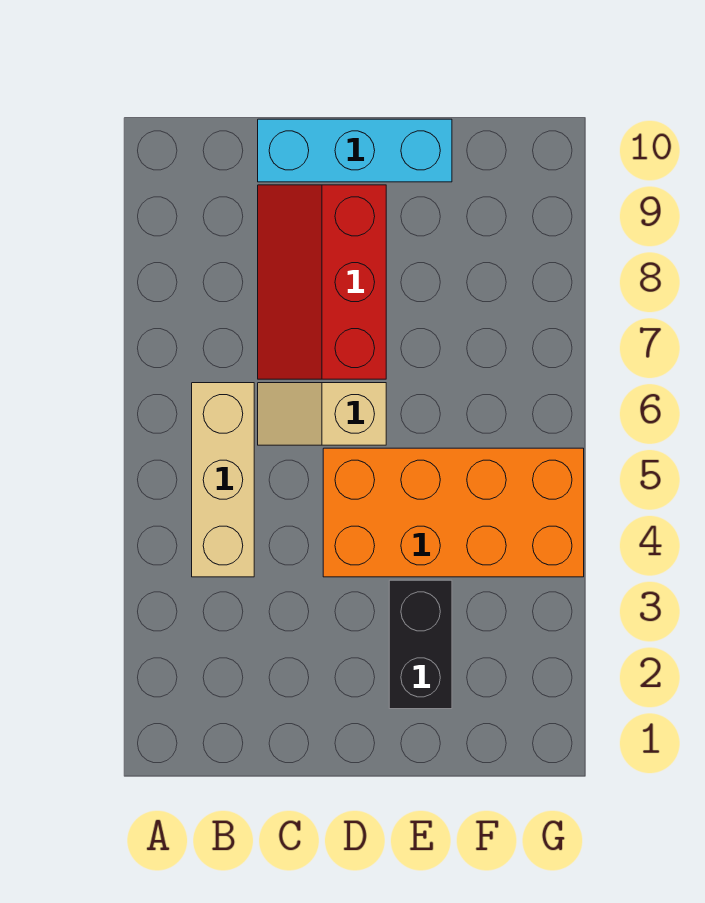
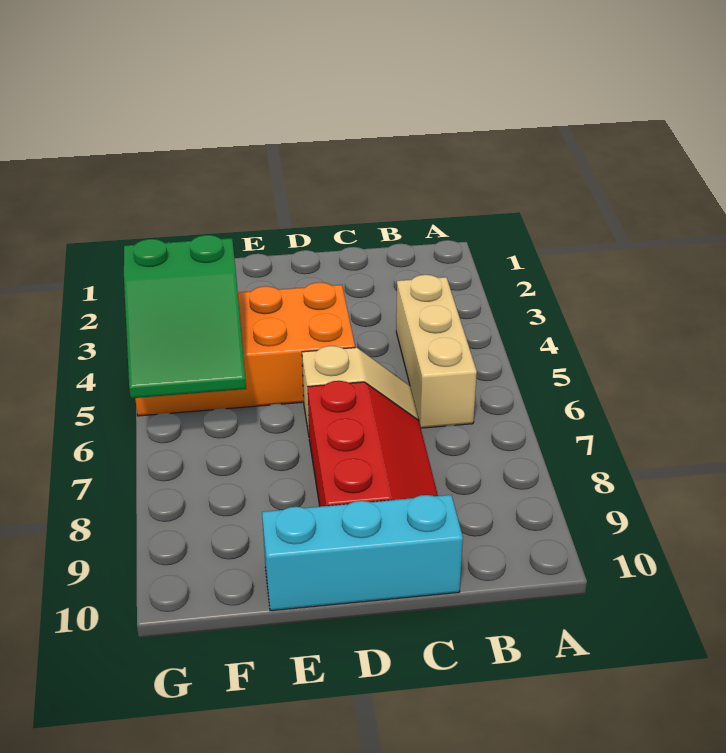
black brick E2:E3 level 1 -> none
none -> green slope F4:G6 level 2 top 4

